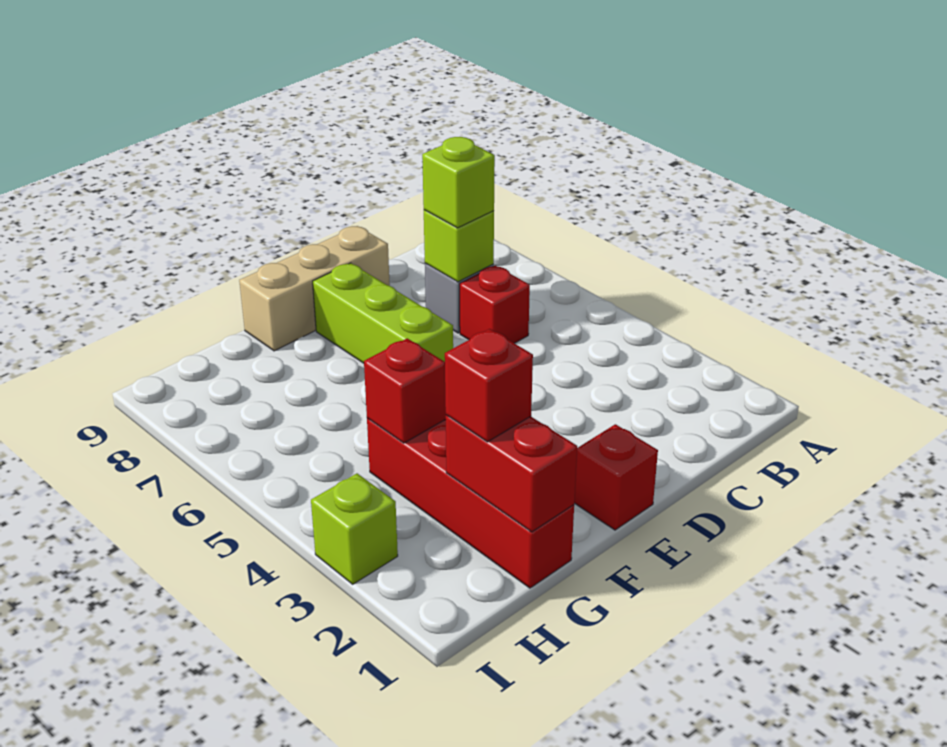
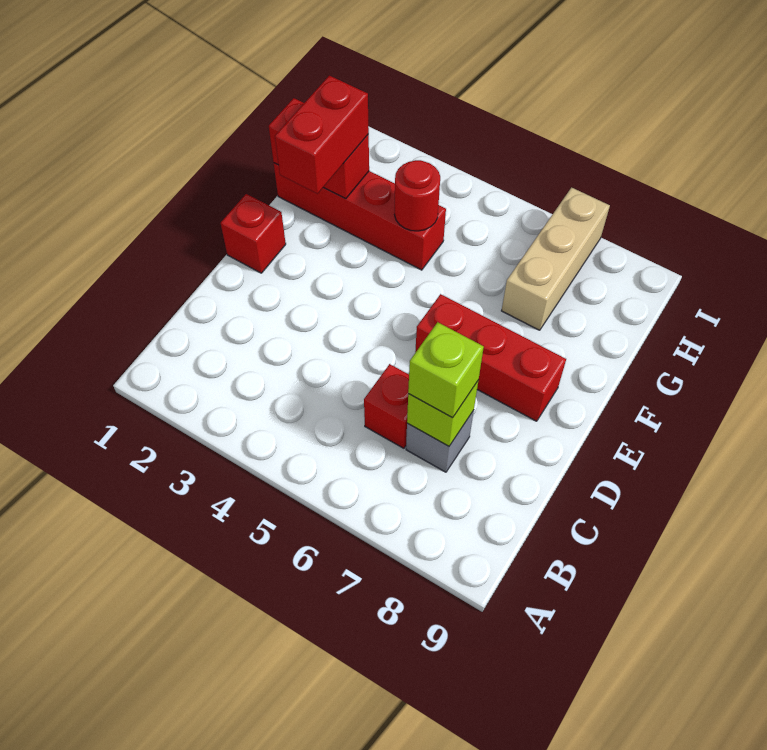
tan brick D9:F9 level 1 -> tan brick G7:I7 level 1
lime brick E6:E8 level 1 -> red brick E6:E8 level 1
red brick G2 level 3 -> red brick F2:G2 level 3
red brick G4 level 2 -> red round brick G4 level 2
lime brick I3 level 1 -> none

